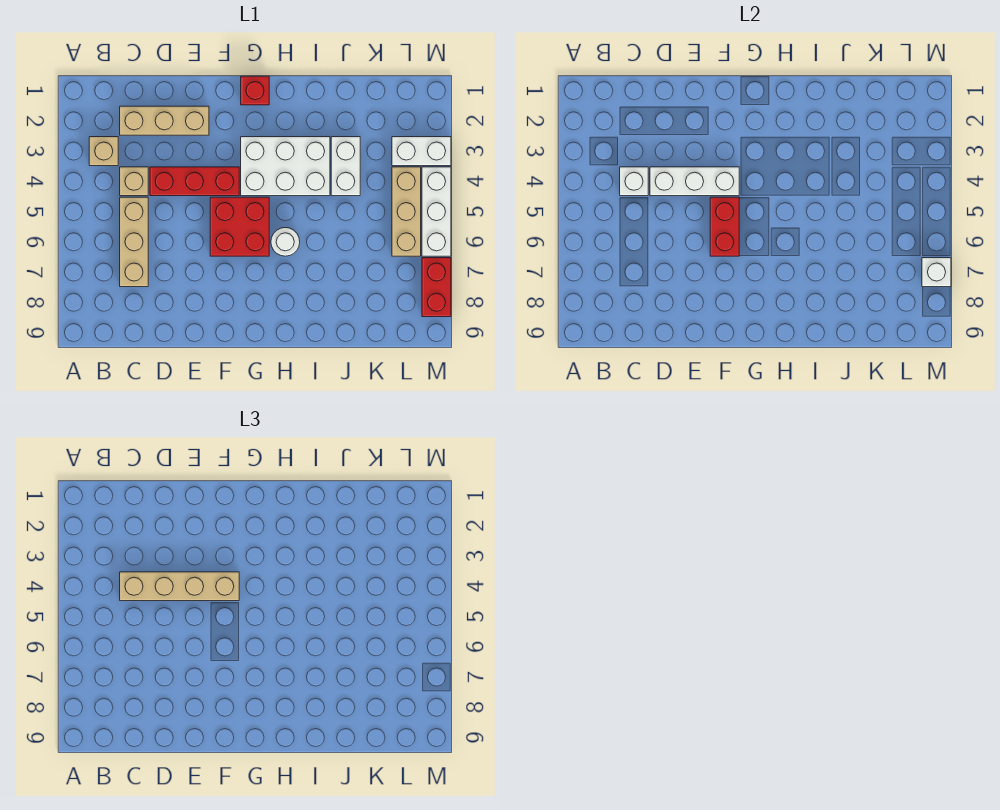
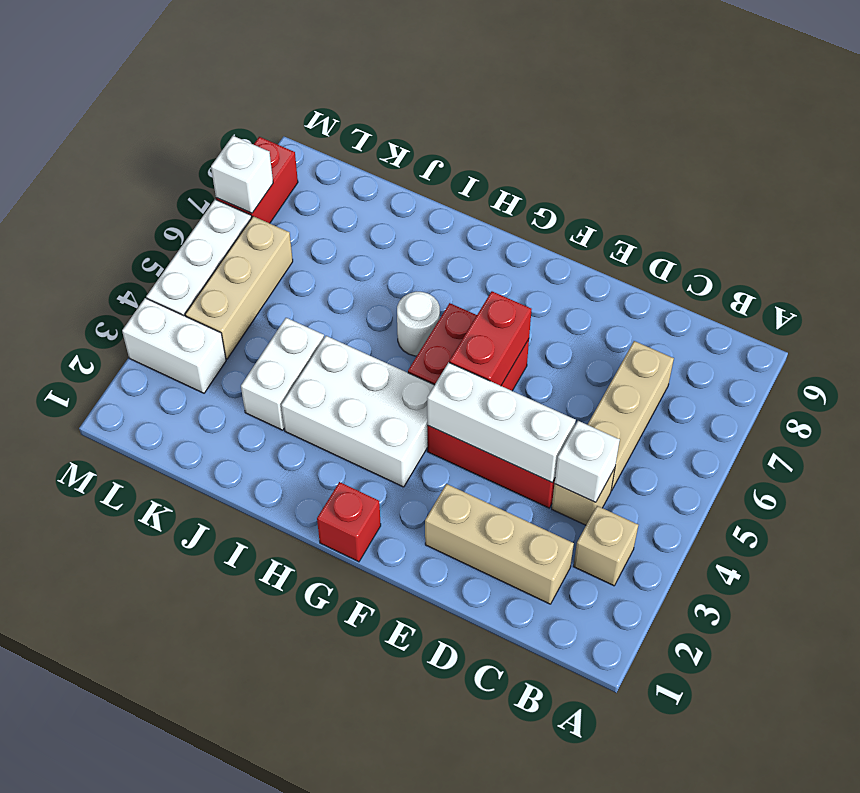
tan brick C4:F4 level 3 -> none

